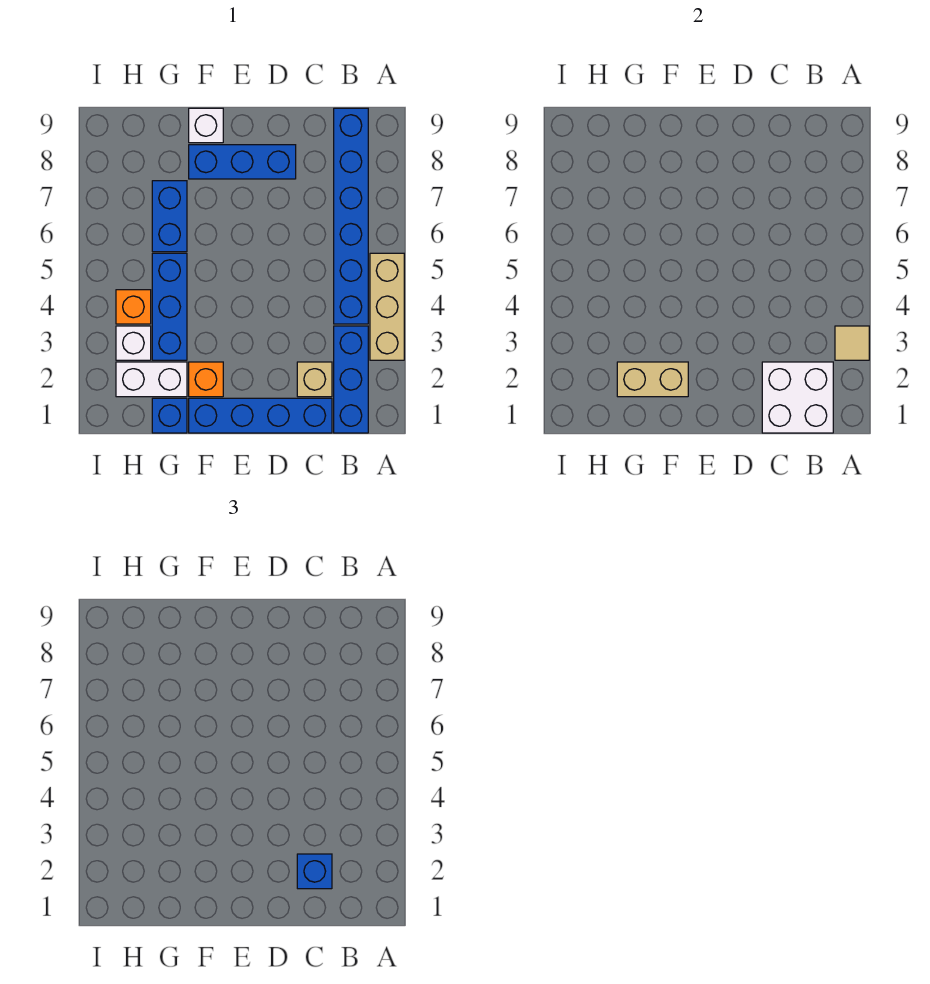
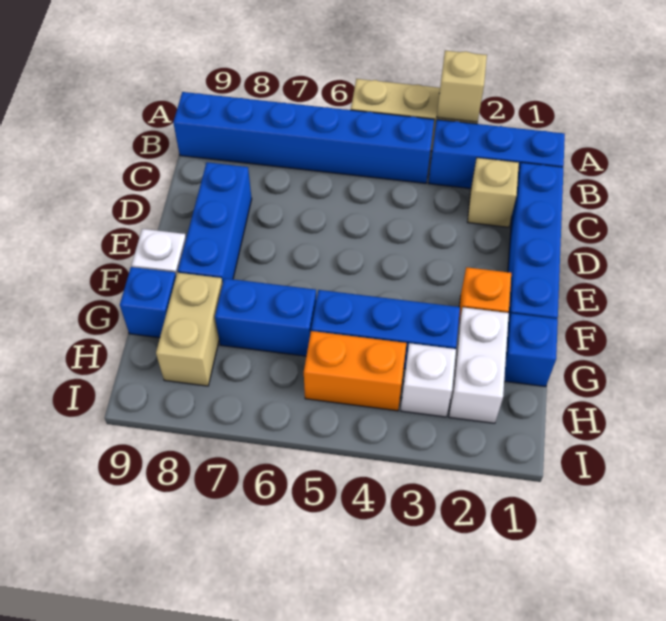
tan tile A3 level 2 -> tan brick A3 level 2
white brick B1:C2 level 2 -> none
blue brick C2 level 3 -> blue brick G9 level 1
tan brick F2:G2 level 2 -> tan brick G8:H8 level 1
orange brick H4 level 1 -> orange brick H4:H5 level 1

